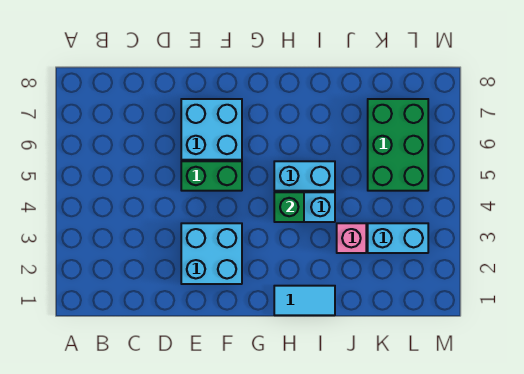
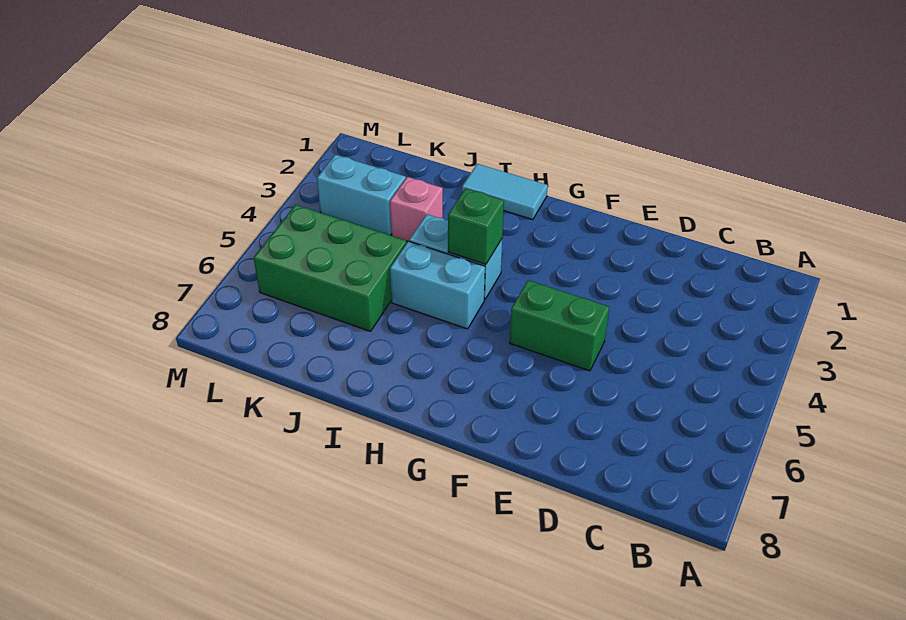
cyan brick E2:F3 level 1 -> none
cyan brick E6:F7 level 1 -> none
green brick K5:L7 level 1 -> green brick J5:L6 level 1

